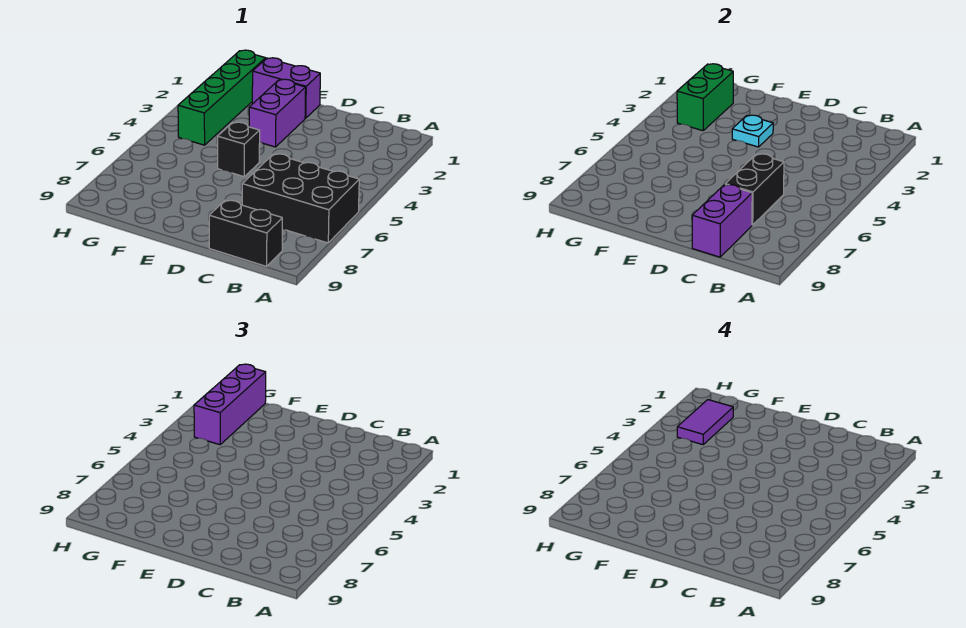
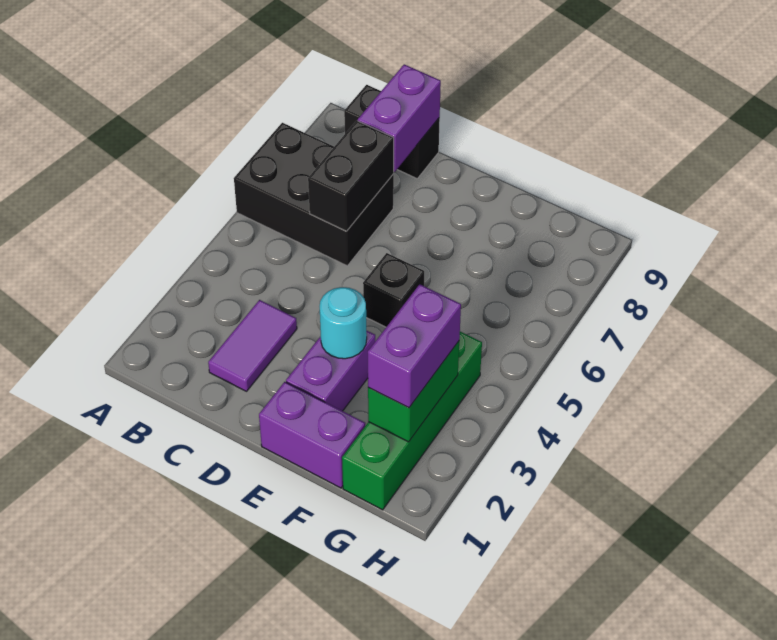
cyan plate E3 level 2 -> cyan round brick E3 level 2
purple brick G1:G3 level 3 -> purple brick G2:G3 level 3
purple tile G2:G3 level 4 -> purple tile C2:C3 level 1

